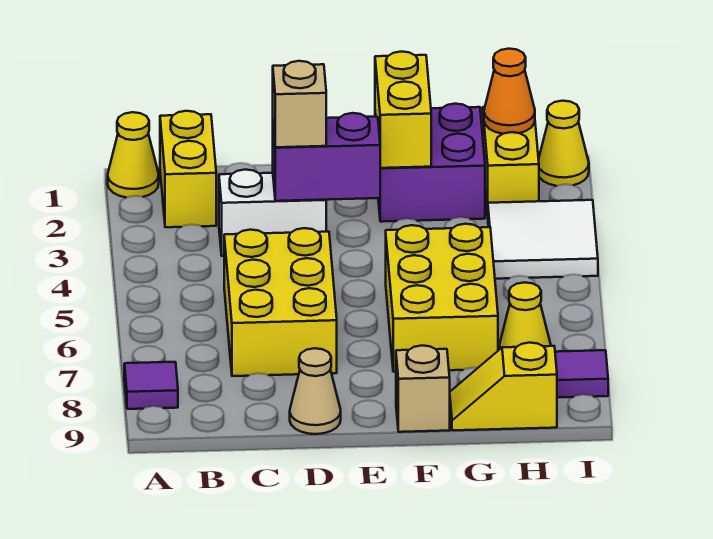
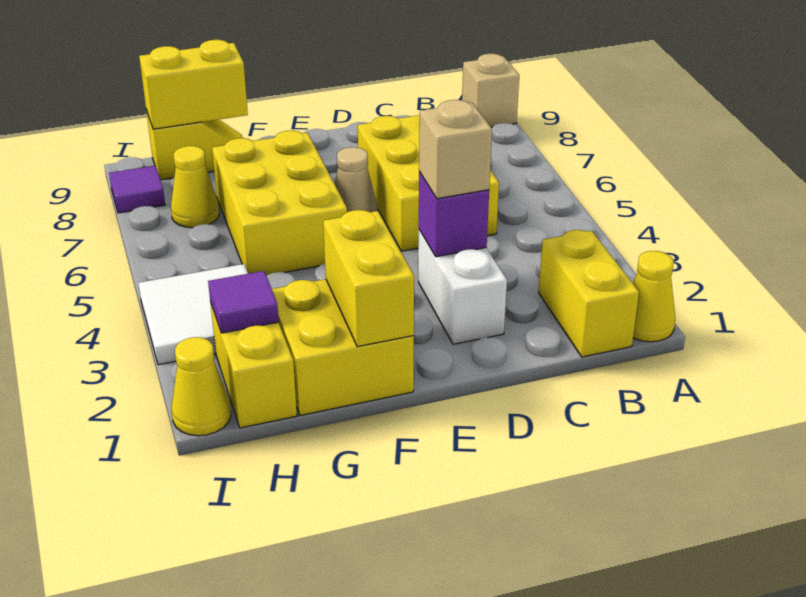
purple tile A8 level 1 -> purple tile H2 level 2
white brick C3:D3 level 1 -> white brick D2:D3 level 1
purple brick D3:E3 level 2 -> purple brick D3 level 2
tan cone D9 level 1 -> tan cone E6 level 1
purple brick F1:G2 level 1 -> yellow brick F1:G2 level 1
tan brick F9 level 1 -> tan brick A9 level 1
none -> yellow brick G9:H9 level 2
orange cone H1 level 2 -> none

